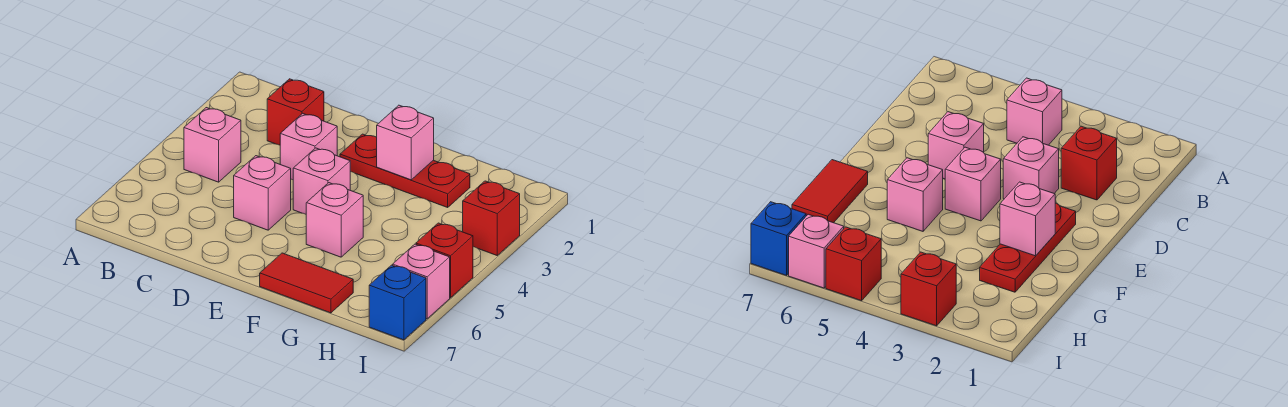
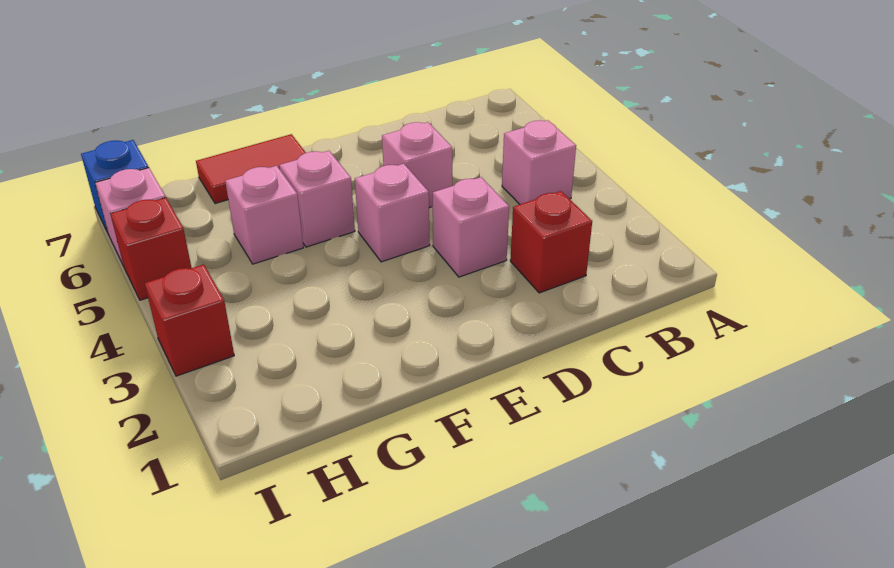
red plate E2:G2 level 1 -> none
pink brick F2 level 2 -> pink brick G5 level 1

